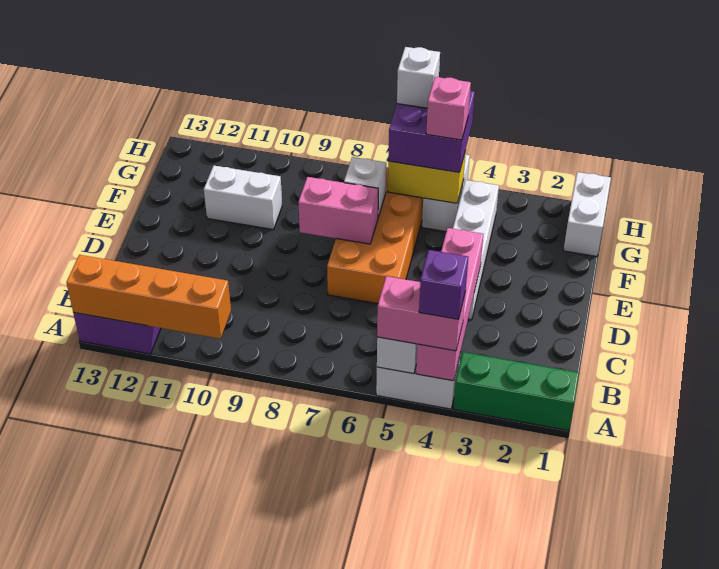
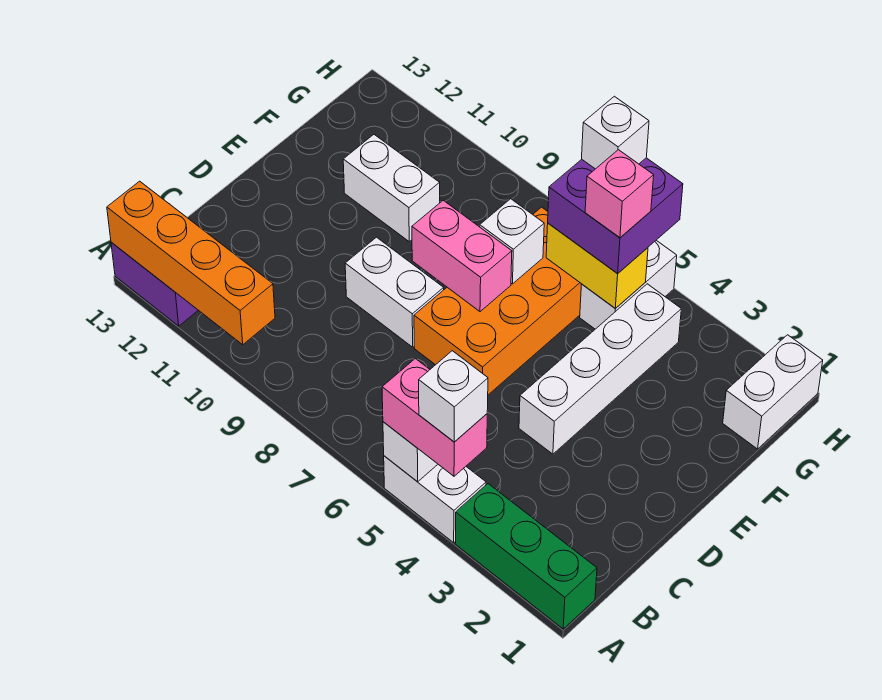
pink brick A4:D4 level 2 -> none
purple brick A4 level 4 -> white brick A4 level 4
none -> white brick D8:D9 level 1

